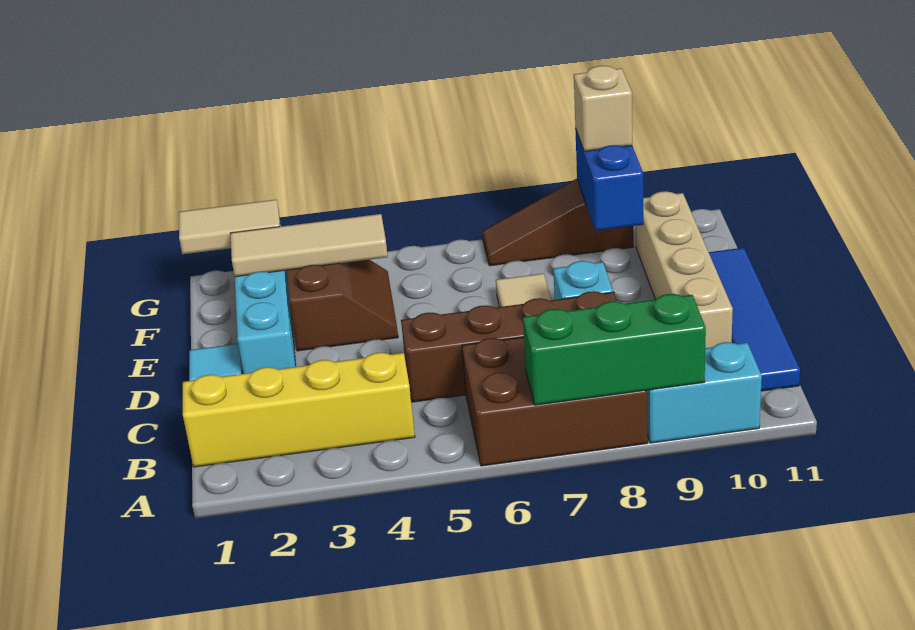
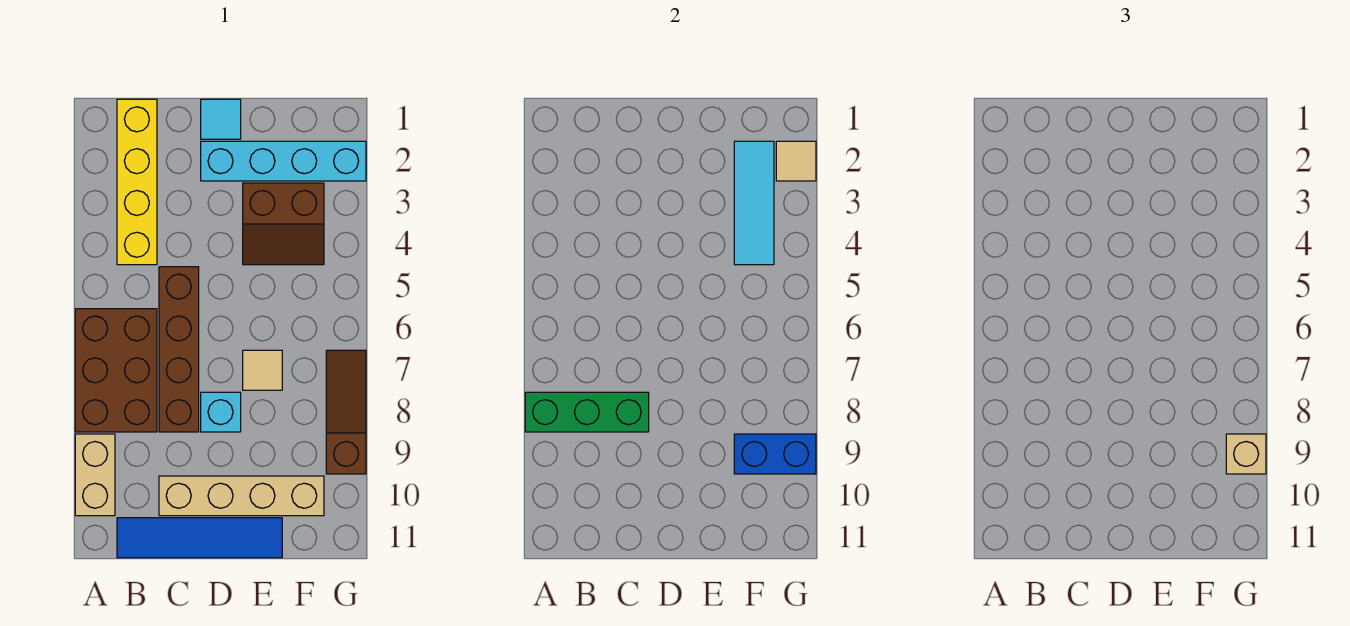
green brick A7:A9 level 2 -> green brick A8:C8 level 2
cyan brick A9:A10 level 1 -> tan brick A9:A10 level 1
tan tile F2:F4 level 2 -> cyan tile F2:F4 level 2
tan tile G1:G2 level 2 -> tan tile G2 level 2

